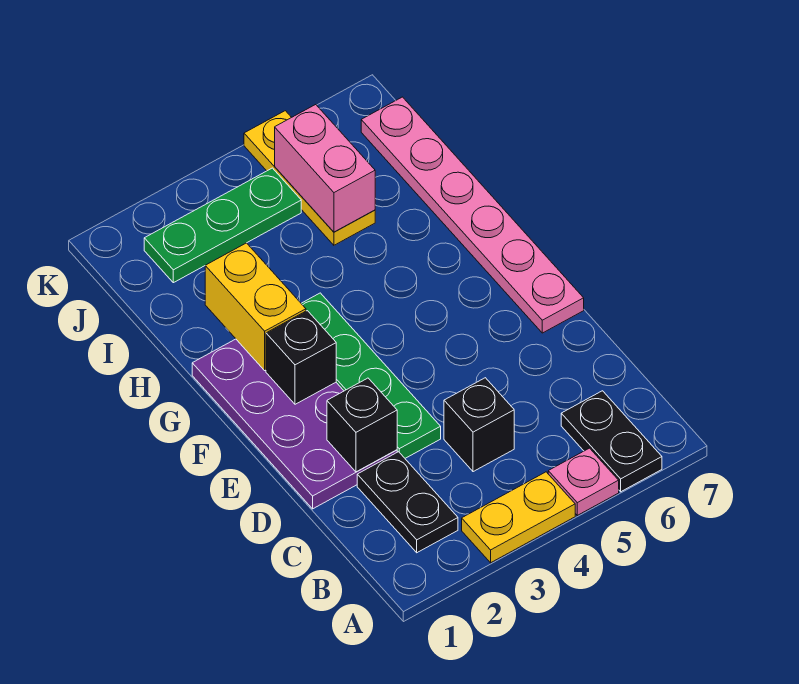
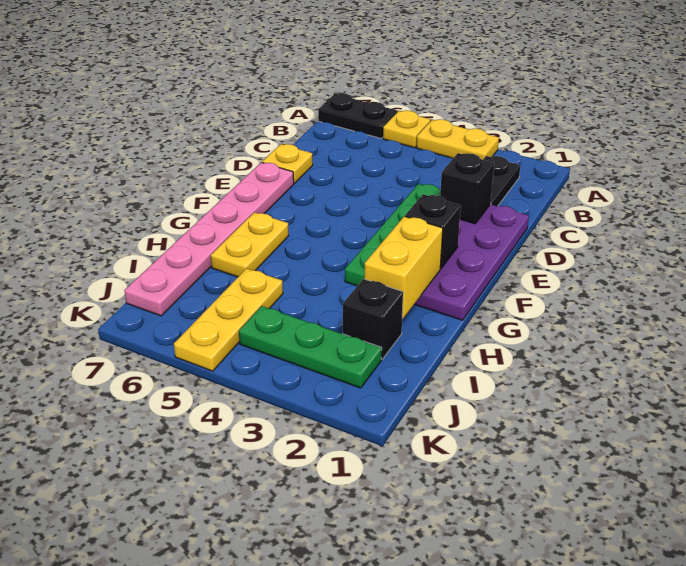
pink plate A5 level 1 -> yellow plate A5 level 1
black plate A6:B6 level 1 -> black plate A6:A7 level 1
black brick C4 level 1 -> black brick I2 level 1
none -> yellow plate D7 level 1
none -> yellow plate G6:H6 level 1
pink brick I5:J5 level 2 -> none

